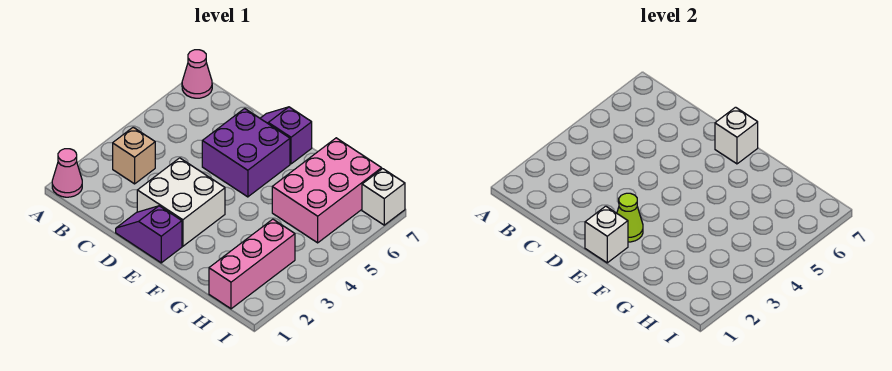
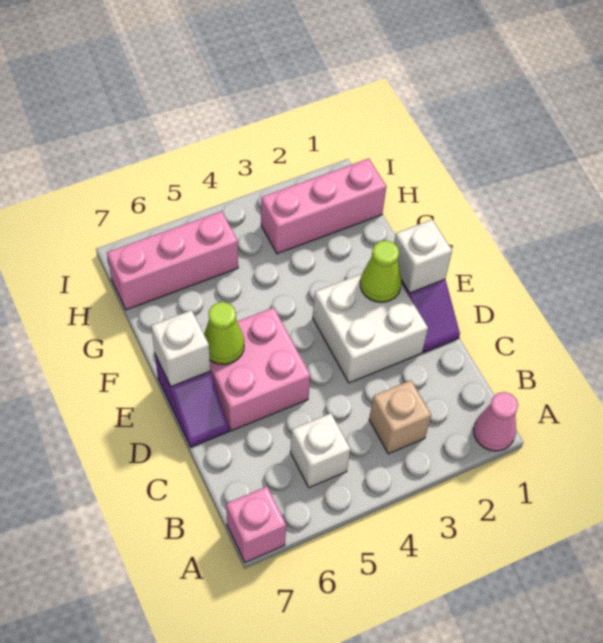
pink cone A7 level 1 -> pink brick A7 level 1
purple brick D5:E6 level 1 -> pink brick D5:E6 level 1
none -> lime cone E6 level 2
pink brick G5:H7 level 1 -> pink brick H5:H7 level 1
white brick I7 level 1 -> white brick B5 level 1

